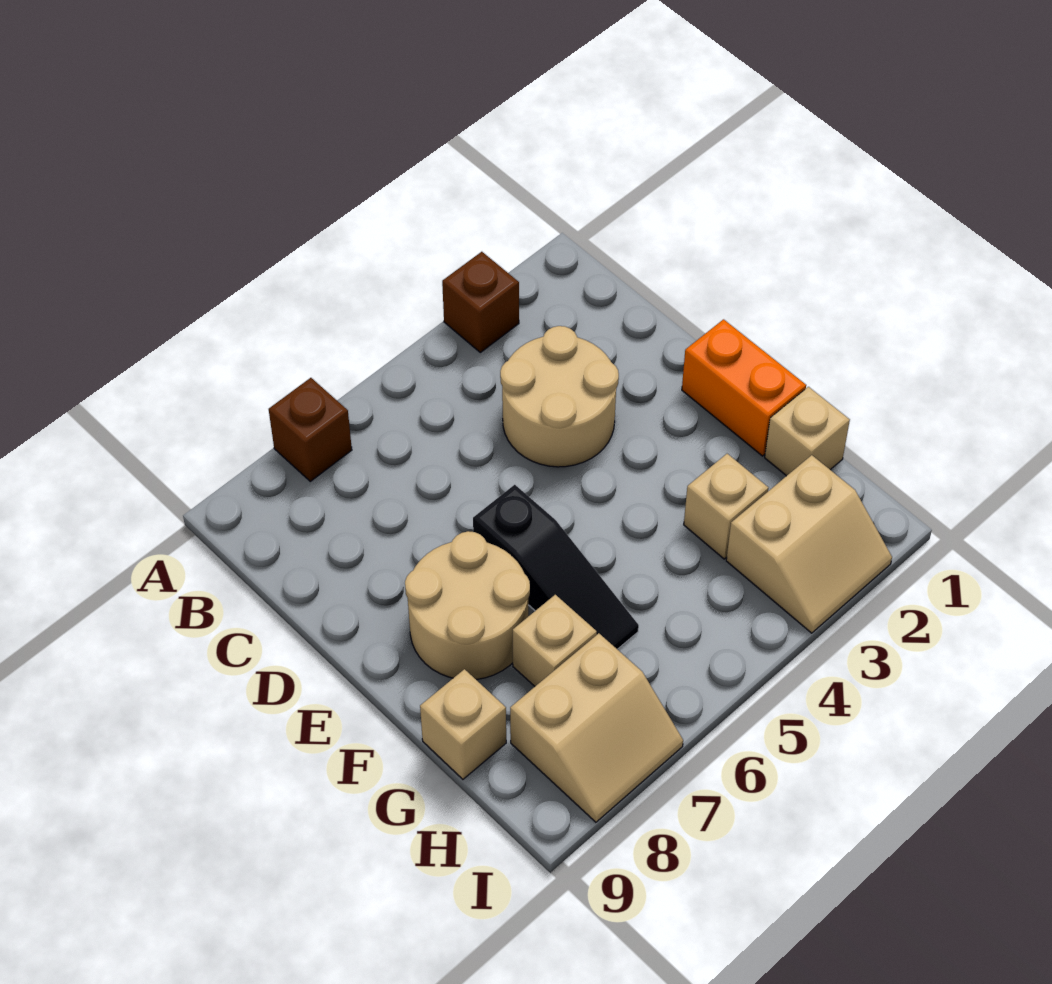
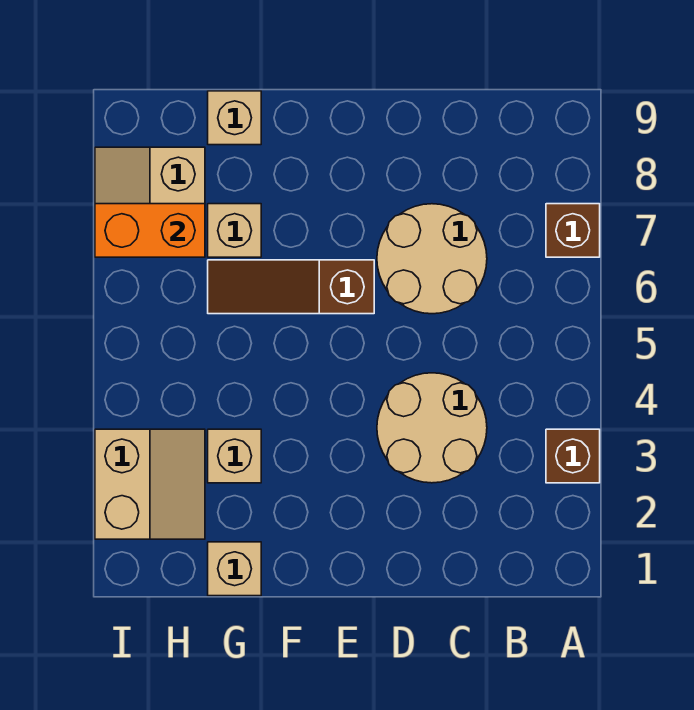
orange brick E1:F1 level 1 -> orange brick H7:I7 level 2
black slope E6:G6 level 1 top E -> brown slope E6:G6 level 1 top E
tan round brick E7:F8 level 1 -> tan round brick C6:D7 level 1
tan slope H2:I3 level 1 top H -> tan slope H2:I3 level 1 top I

